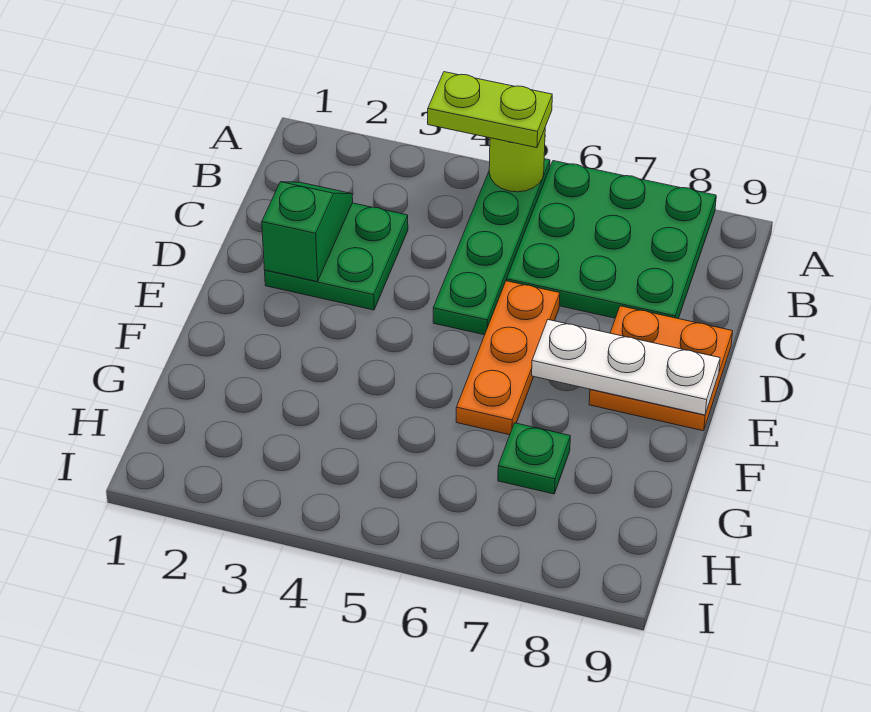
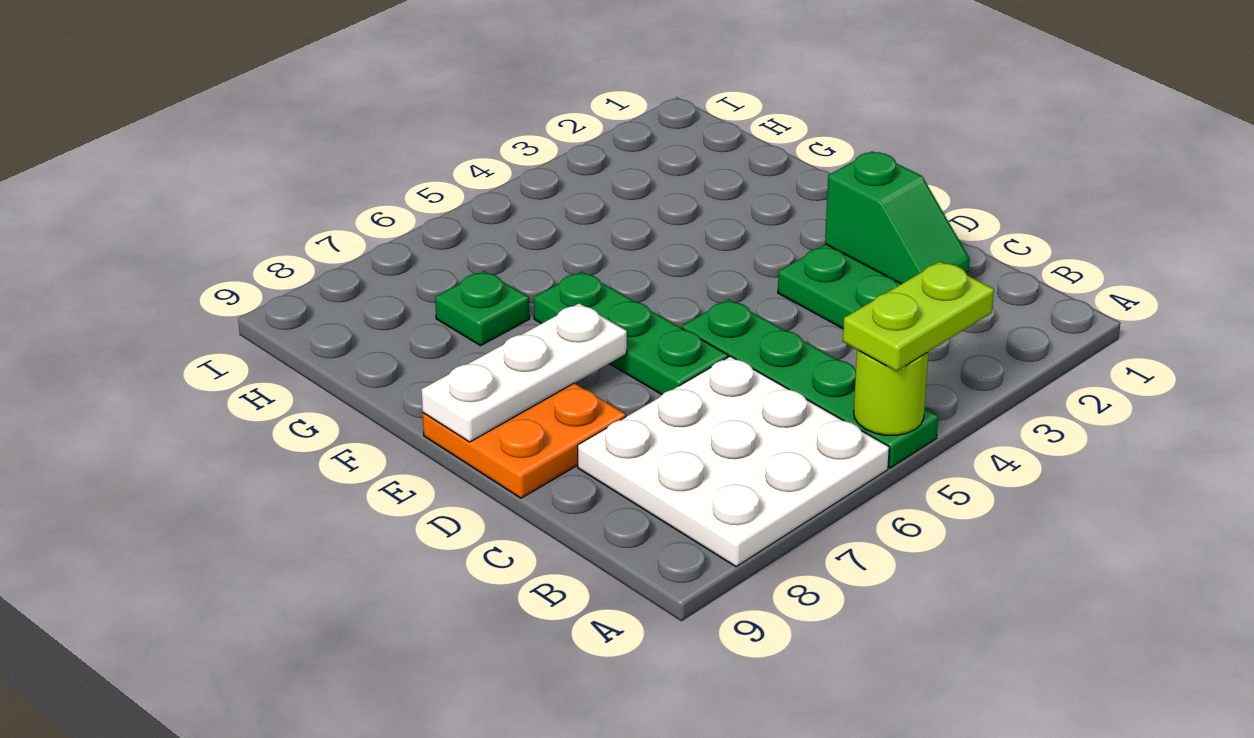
green plate A6:C8 level 1 -> white plate A6:C8 level 1
orange plate D6:F6 level 1 -> green plate D6:F6 level 1

